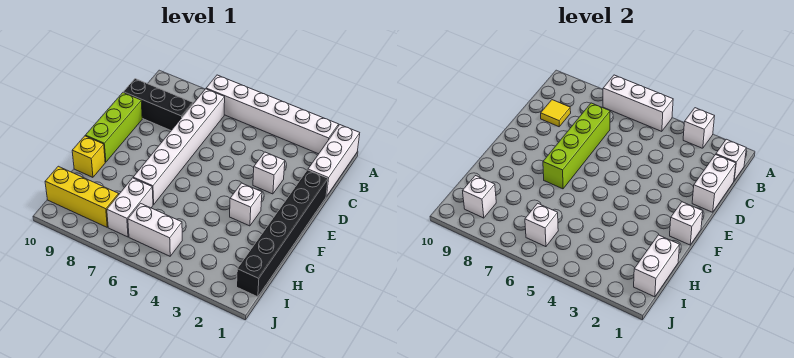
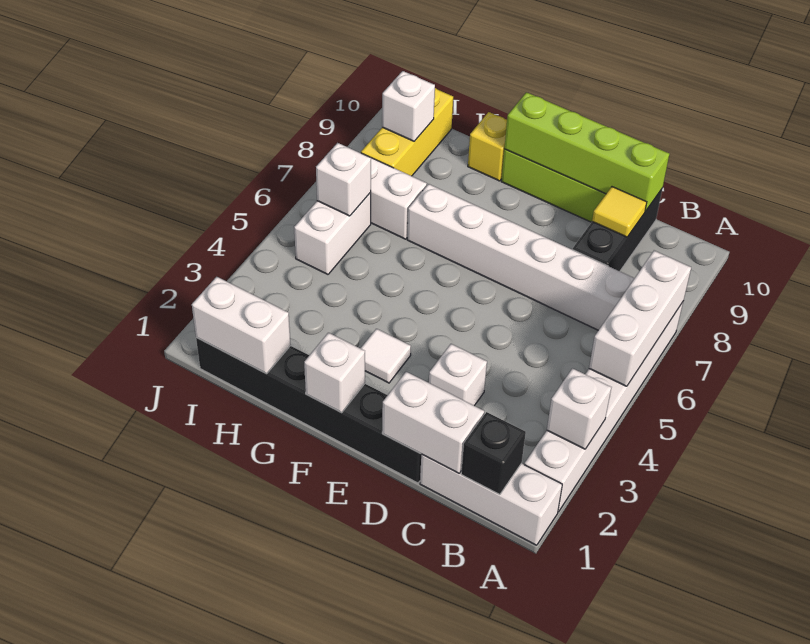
white brick B1 level 2 -> black brick B1 level 2
lime brick C7:F7 level 2 -> lime brick C10:F10 level 2
white brick F3 level 1 -> white tile F3 level 1

